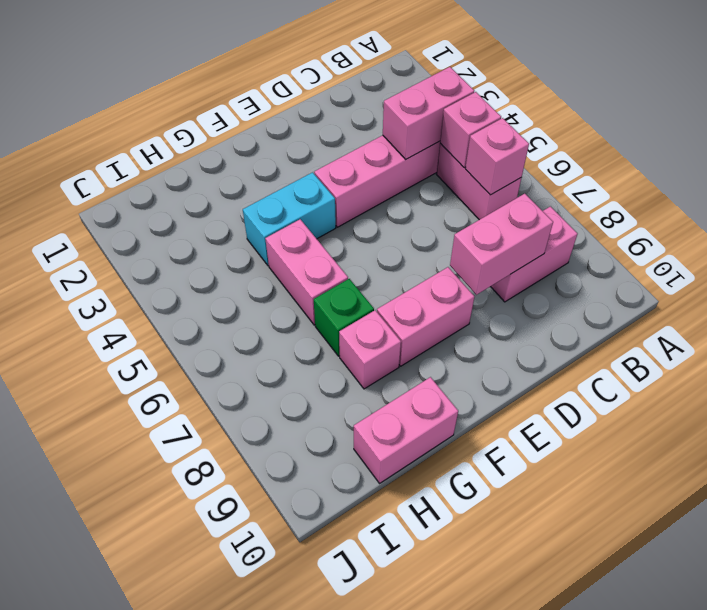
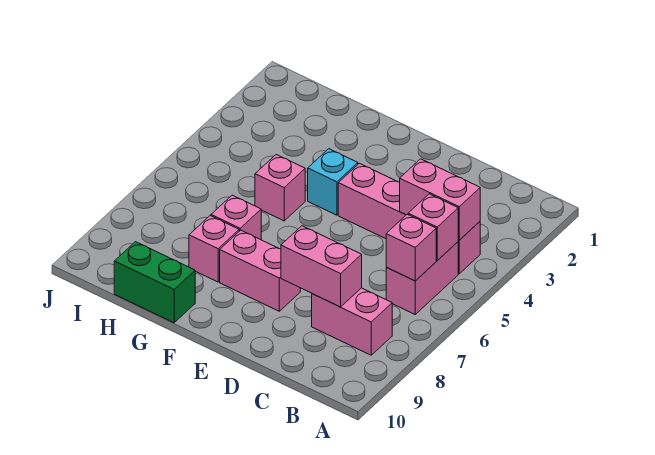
cyan brick F4:G4 level 1 -> cyan brick F4 level 1
pink brick G5:G6 level 1 -> pink brick G5 level 1
green brick G7 level 1 -> pink brick G7 level 1
pink brick G10:H10 level 1 -> green brick G10:H10 level 1

